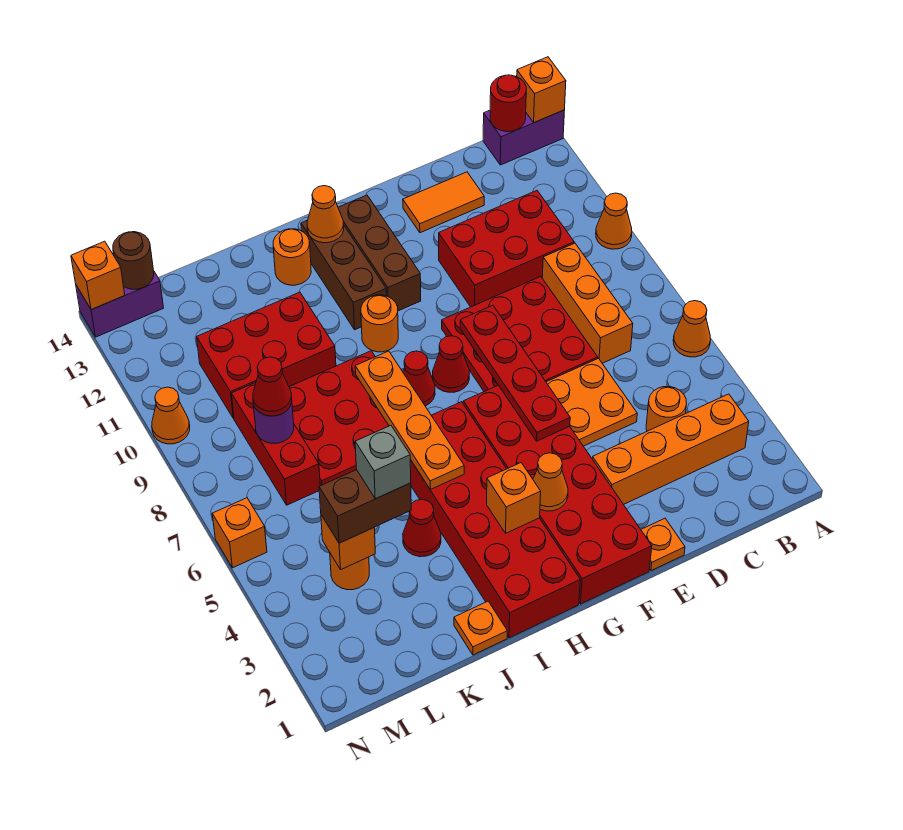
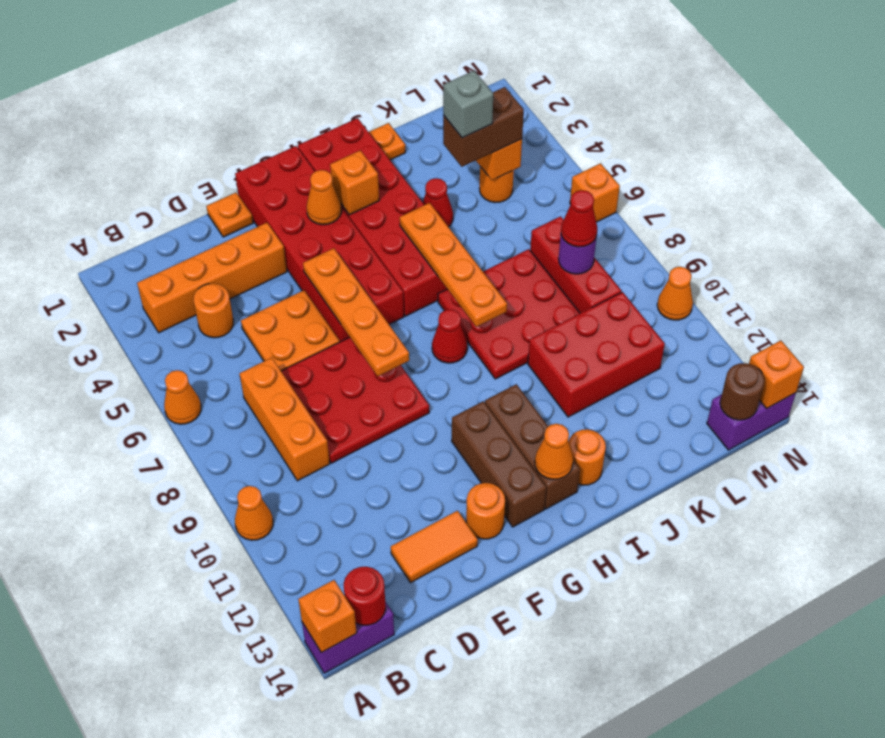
red brick C10:E11 level 1 -> none
red plate F5:F8 level 2 -> orange plate F5:F8 level 2
red cone G8 level 1 -> none
orange round brick H10 level 1 -> orange round brick F13 level 1

